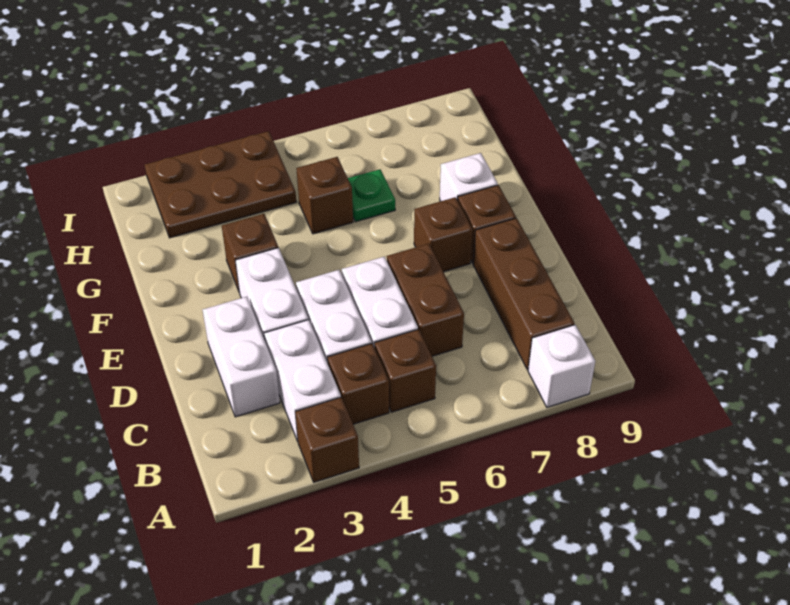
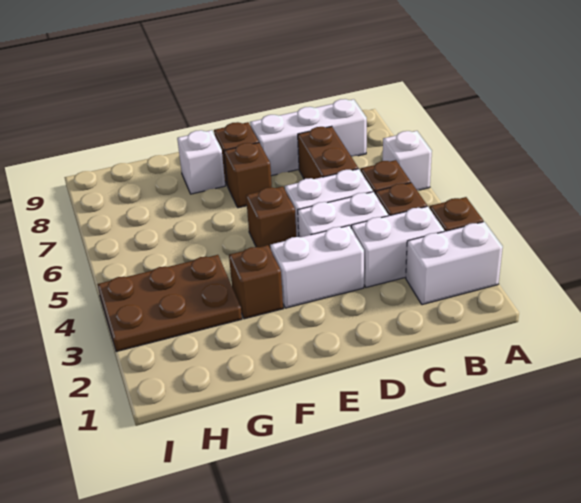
white brick A8 level 1 -> white brick A6 level 1
brown brick B8:D8 level 1 -> white brick B8:D8 level 1
white brick C2:D2 level 1 -> white brick A2:B2 level 1
brown brick C6:D6 level 1 -> brown brick C6:C7 level 1
brown brick G5 level 1 -> brown brick E5 level 1
green plate G6 level 1 -> none
brown plate H2:I4 level 1 -> brown plate G3:I4 level 1

